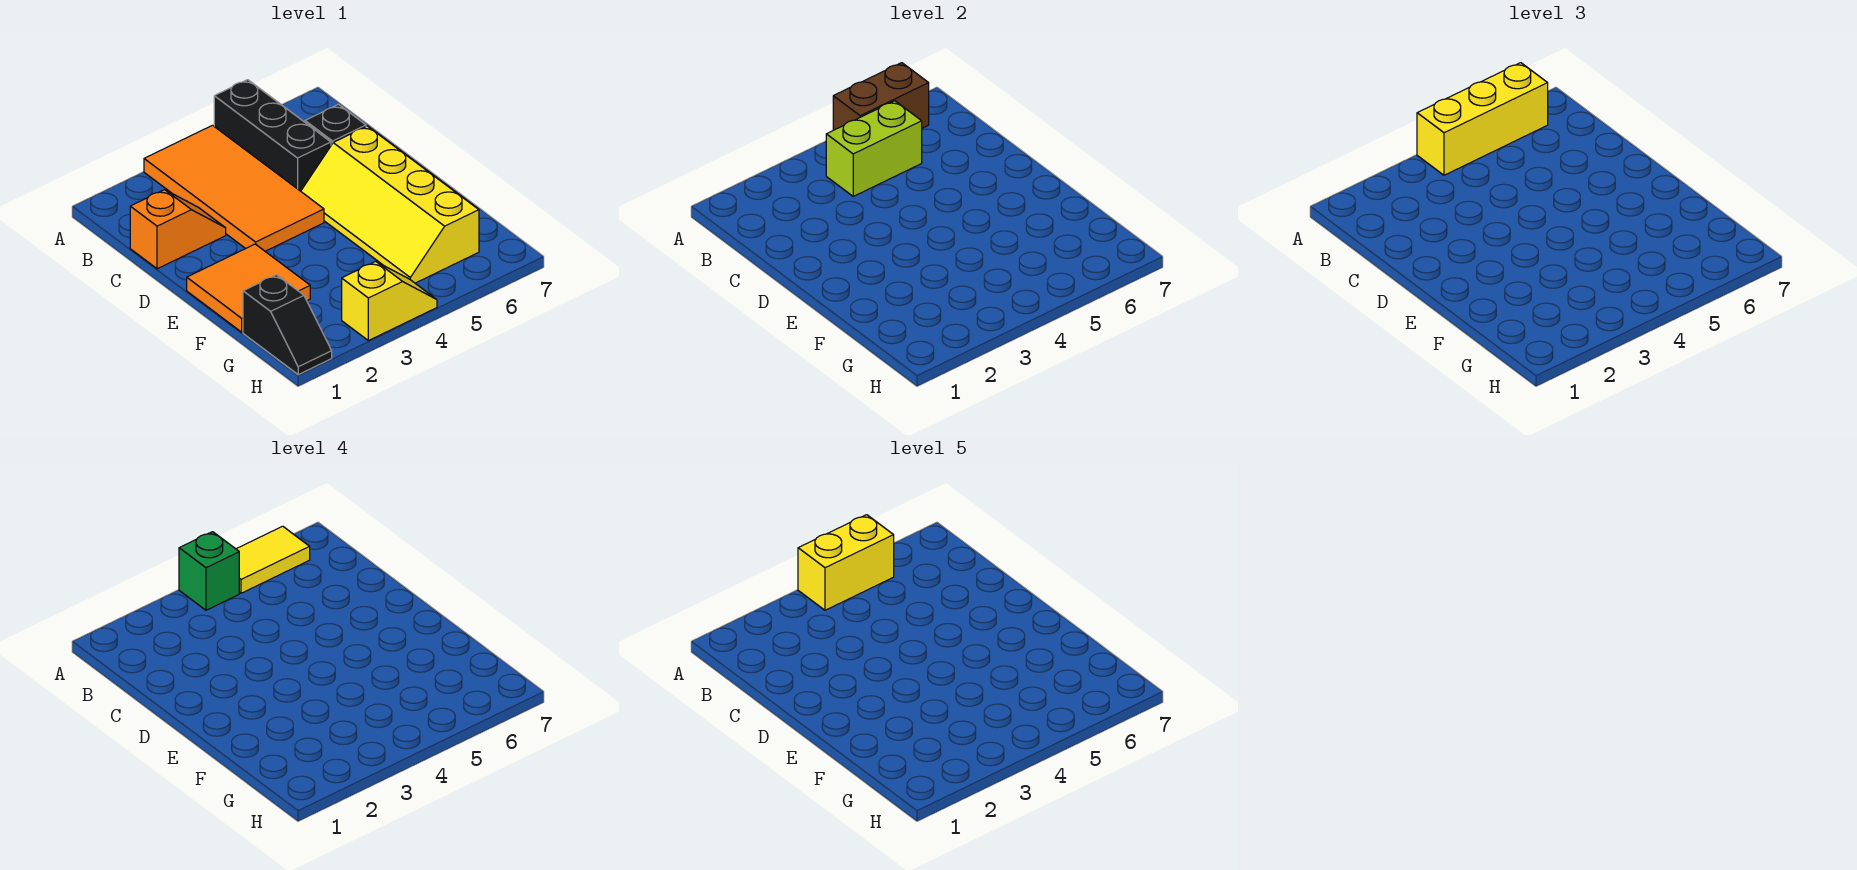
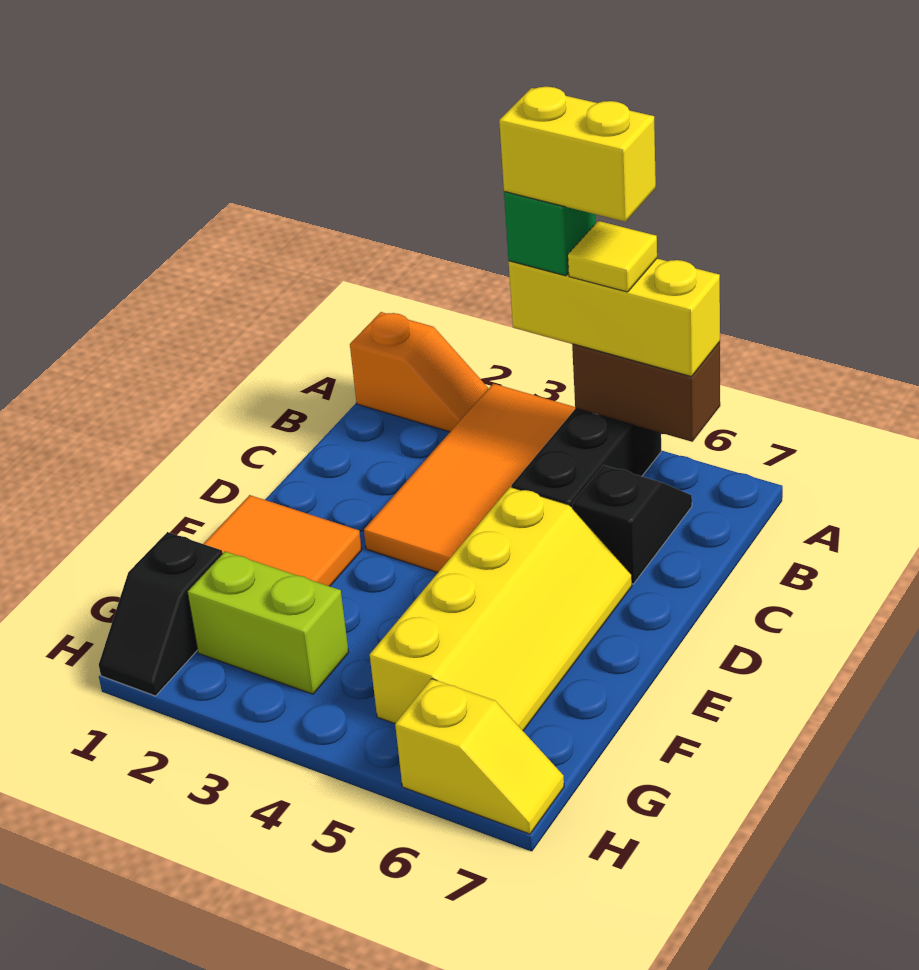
yellow tile A5:A6 level 4 -> yellow tile A5 level 4
lime brick B4:B5 level 2 -> lime brick G2:G3 level 1
orange slope C1:C2 level 1 top 1 -> orange slope A1:A2 level 1 top 1
yellow slope D5:G6 level 1 top 6 -> yellow slope D5:G6 level 1 top 5
yellow slope H3:H4 level 1 top 3 -> yellow slope H6:H7 level 1 top 6

